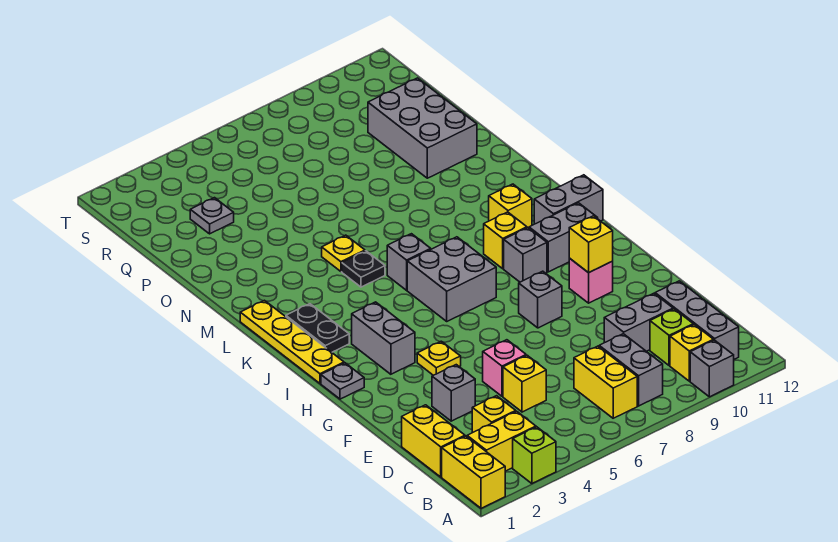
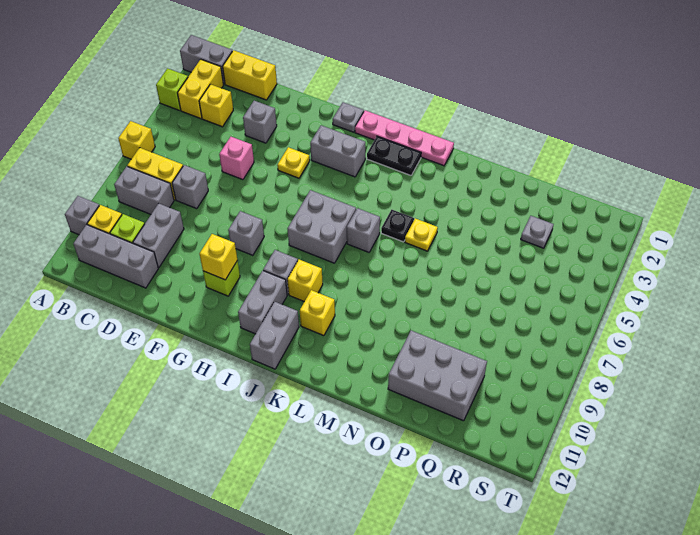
yellow brick A1:B1 level 1 -> grey brick A1:B1 level 1
yellow brick D5 level 1 -> yellow brick A6 level 1
none -> grey brick D7 level 1
pink brick G10 level 1 -> lime brick G10 level 1
yellow plate I1:L1 level 1 -> pink plate I1:L1 level 1

